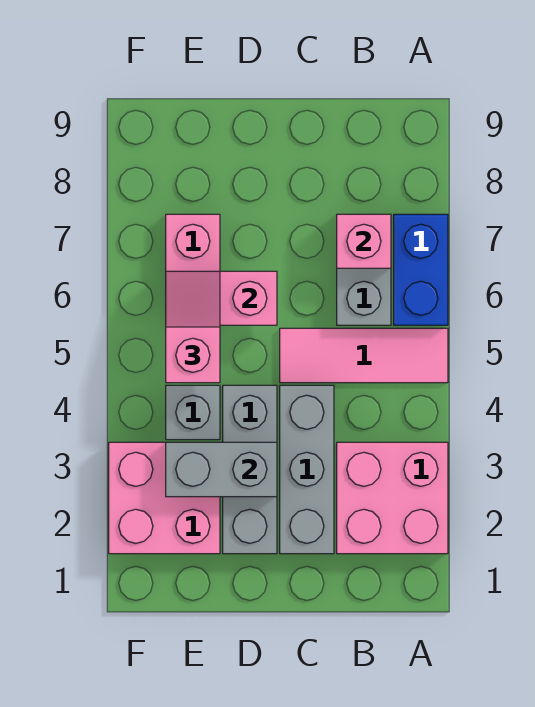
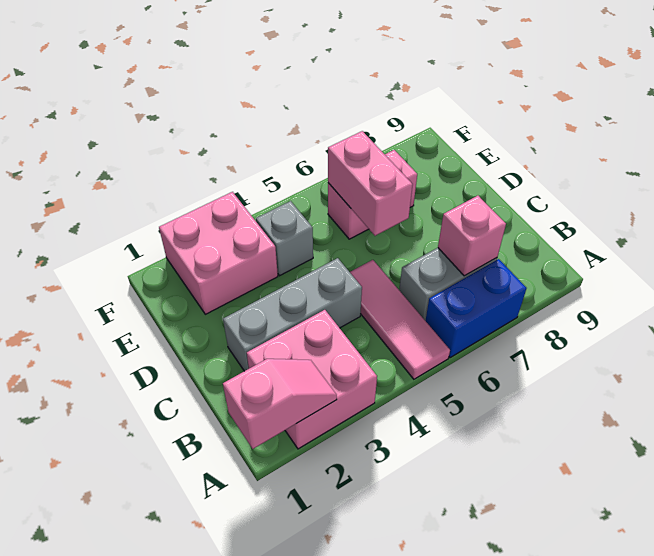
grey brick D2:D4 level 1 -> none
grey brick D3:E3 level 2 -> none
pink slope E5:E6 level 3 top 5 -> pink slope A1:A2 level 2 top 1

